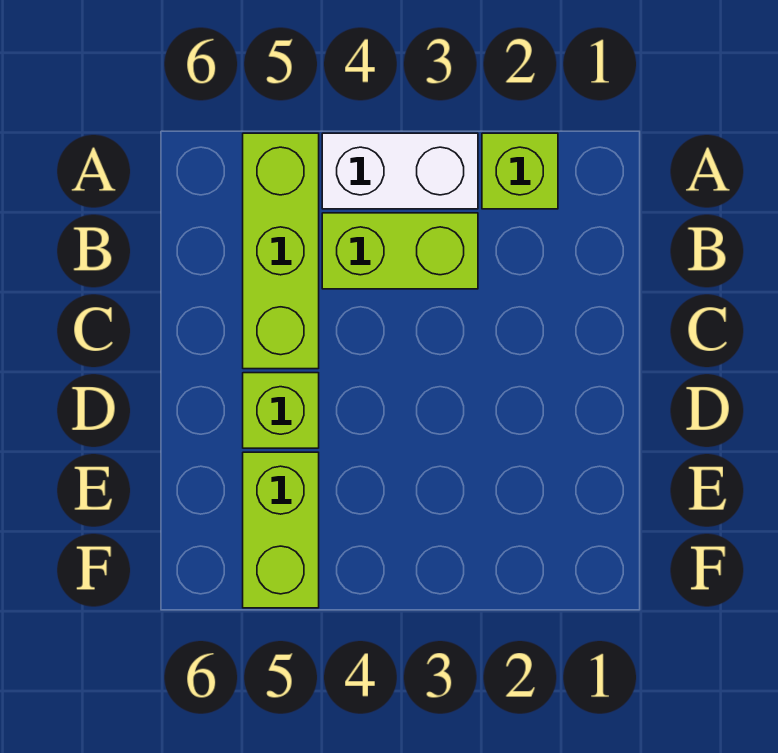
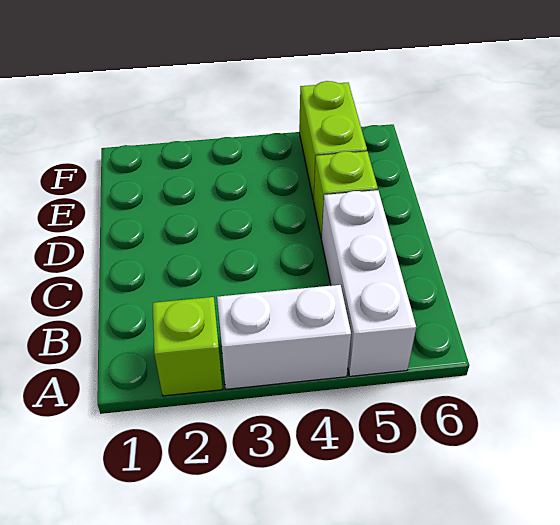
lime brick A5:C5 level 1 -> white brick A5:C5 level 1
lime brick B3:B4 level 1 -> none

